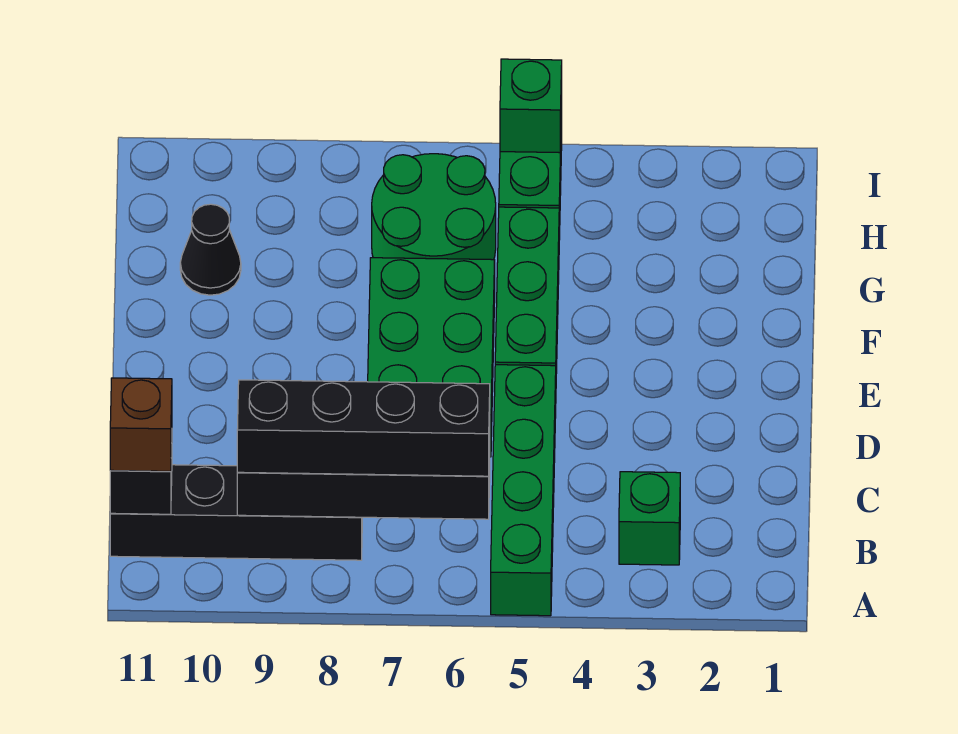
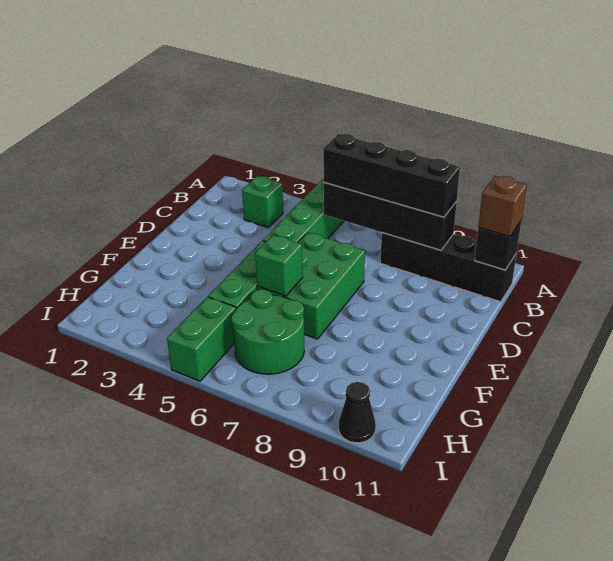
black cone G10 level 1 -> black cone I10 level 1
green brick I5 level 2 -> green brick F6 level 2

